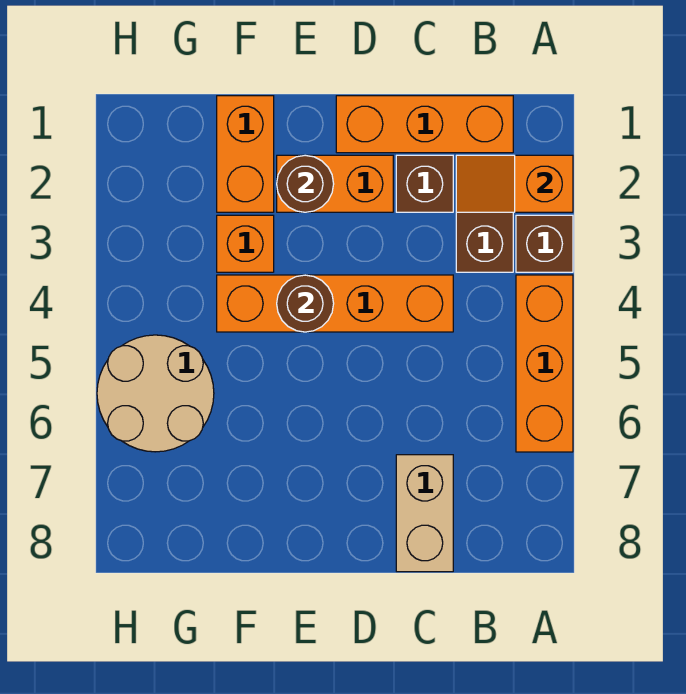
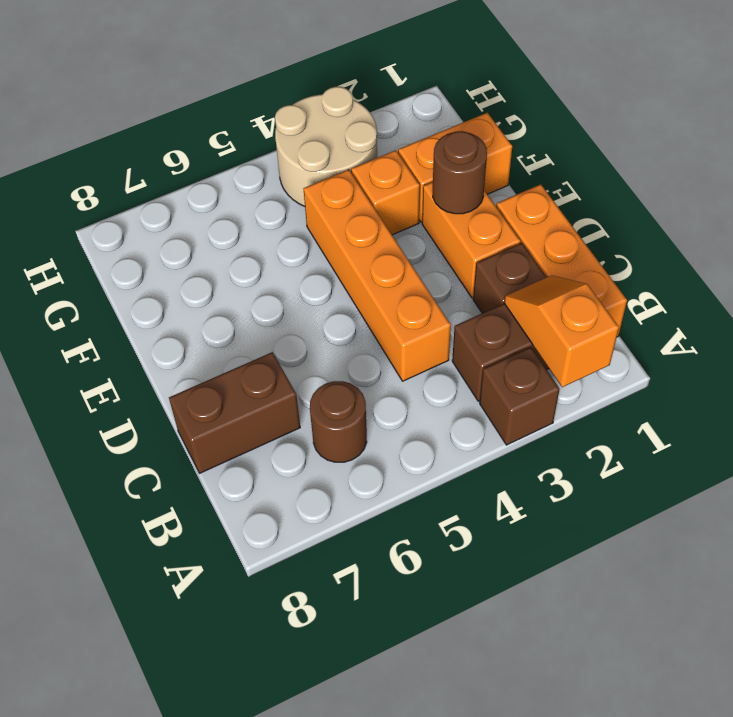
orange brick A4:A6 level 1 -> none
tan brick C7:C8 level 1 -> brown brick C7:C8 level 1
brown round brick E4 level 2 -> brown round brick B6 level 1
tan round brick G5:H6 level 1 -> tan round brick G3:H4 level 1

